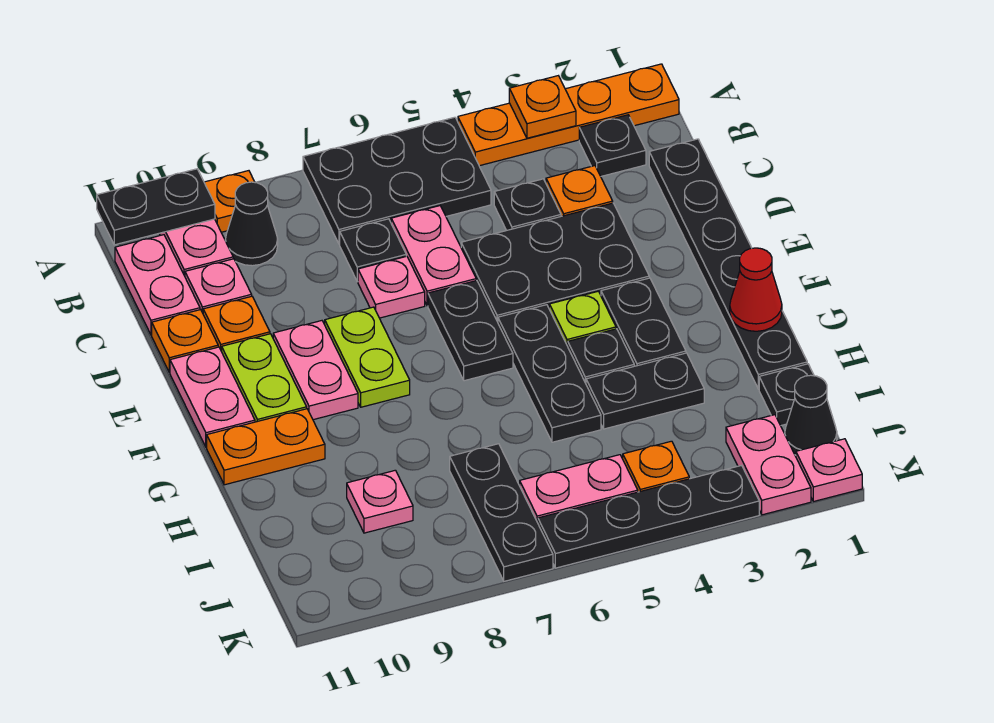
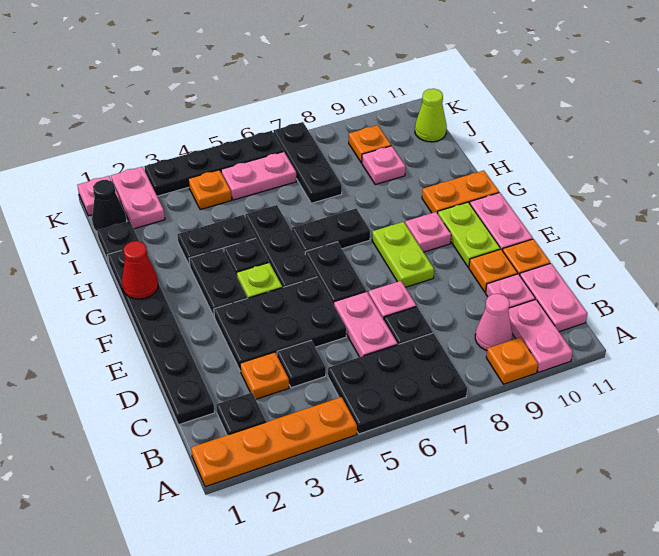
orange plate A3 level 2 -> orange plate J9 level 1
black plate A10:A11 level 2 -> black plate G6:G7 level 1
black cone B9 level 1 -> pink cone B9 level 1
pink plate E9:F9 level 1 -> pink plate F9 level 1
none -> lime cone J11 level 1

